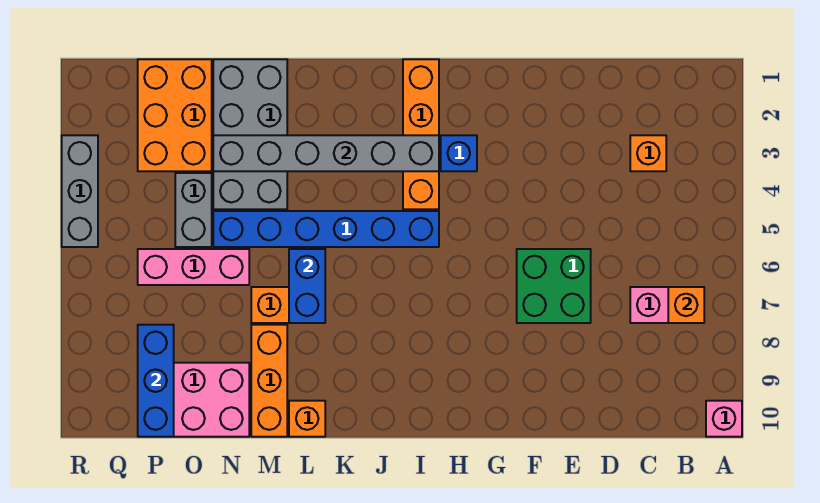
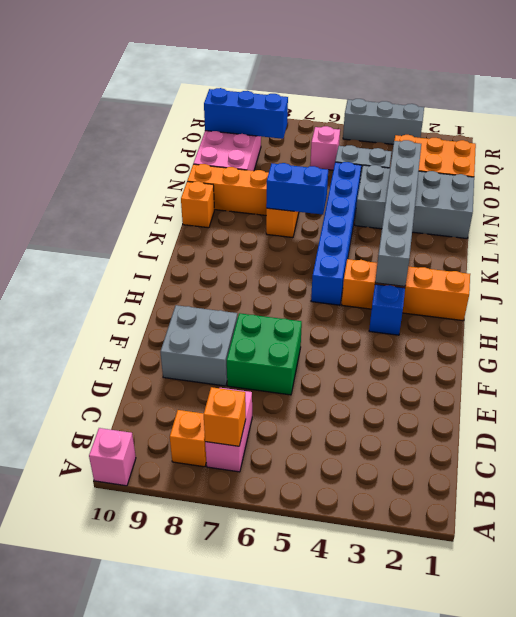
orange brick C3 level 1 -> orange brick B8 level 1
none -> grey brick E8:F9 level 1
pink brick N6:P6 level 1 -> pink brick P6 level 1

